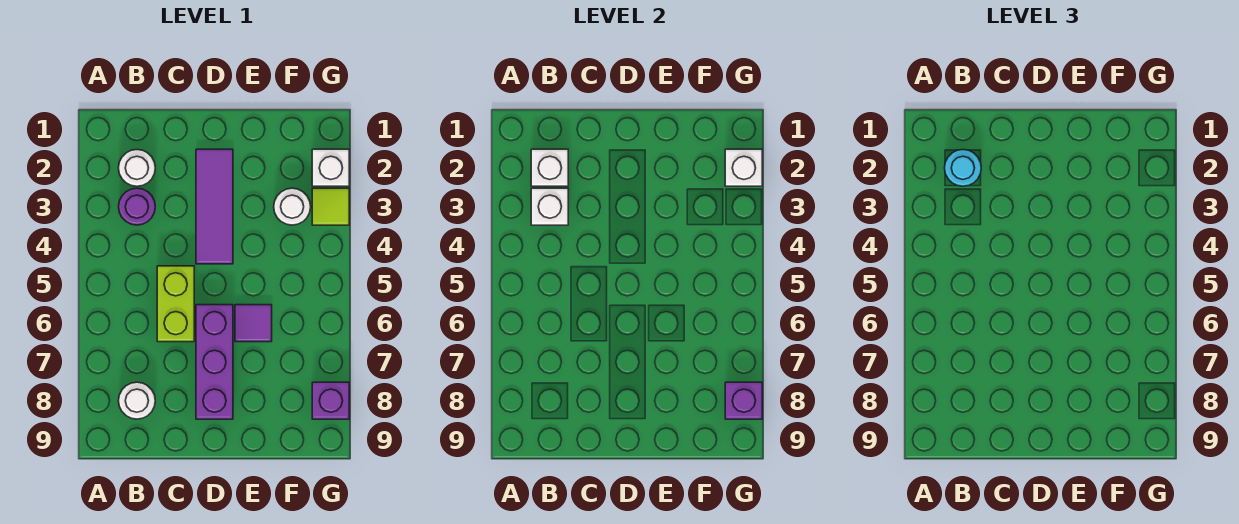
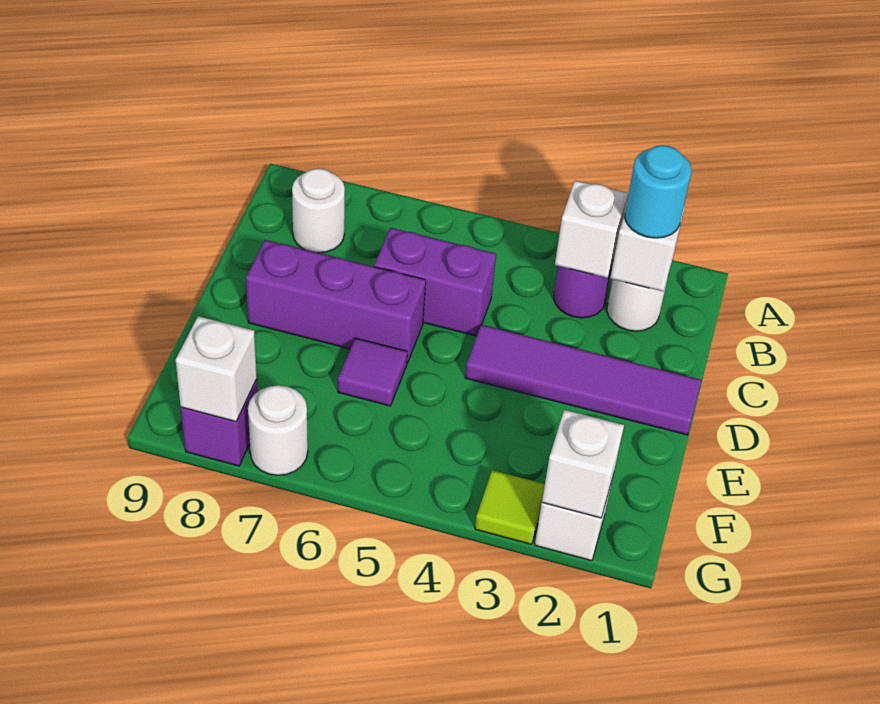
lime brick C5:C6 level 1 -> purple brick C5:C6 level 1
purple tile D2:D4 level 1 -> purple tile D1:D4 level 1
white round brick F3 level 1 -> white round brick G7 level 1
purple brick G8 level 2 -> white brick G8 level 2

